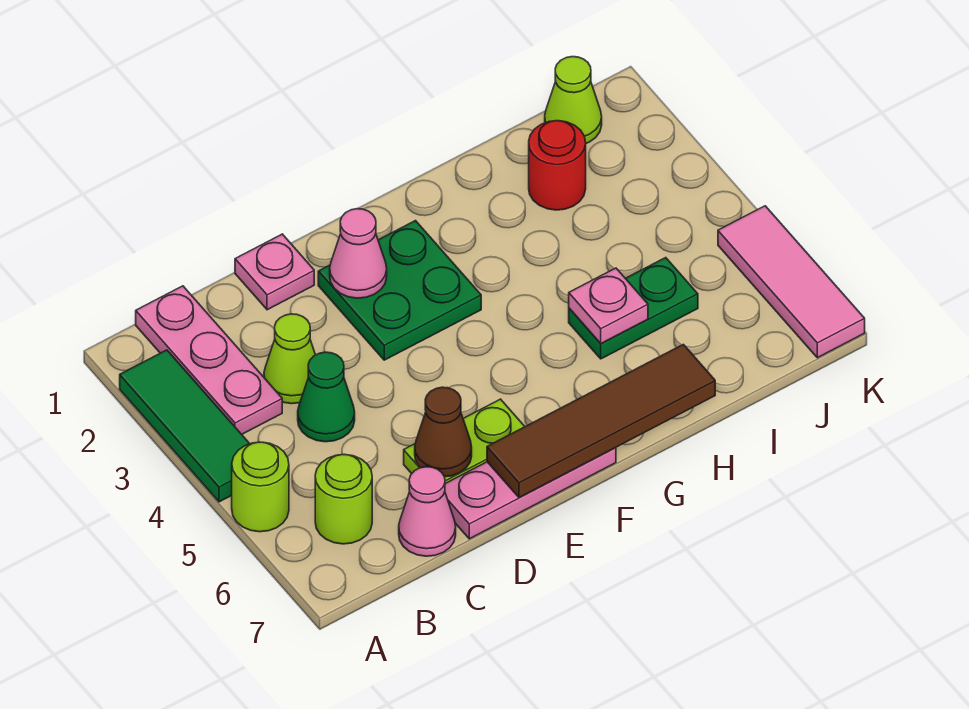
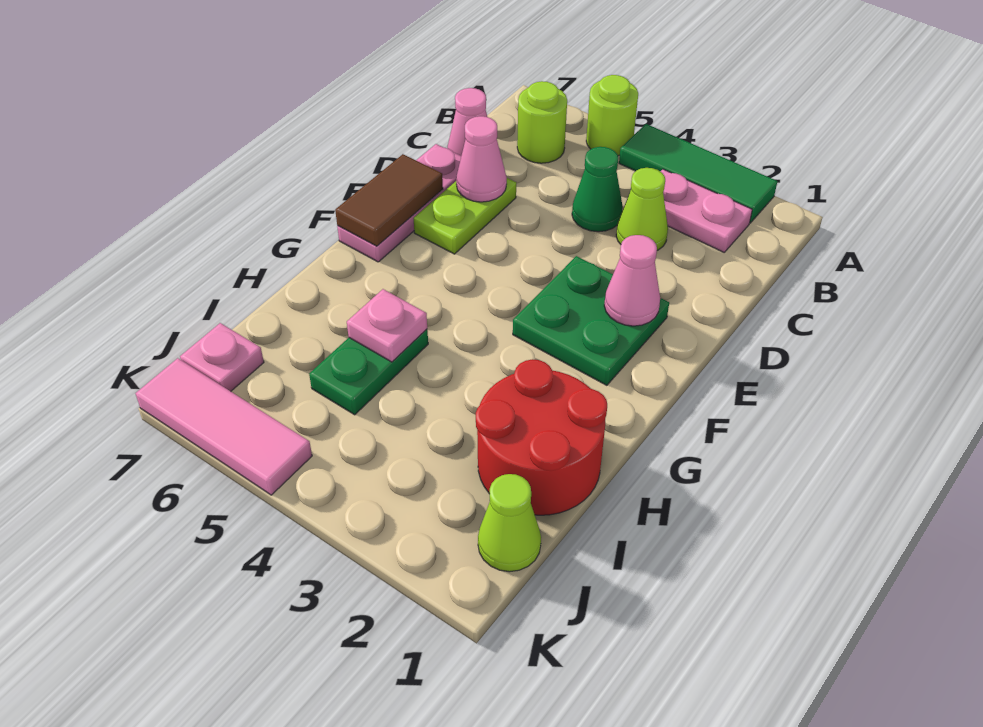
pink plate B1:B3 level 1 -> pink plate B2:B3 level 1
pink plate D1 level 1 -> pink plate J7 level 1
brown cone D6 level 2 -> pink cone D6 level 2
brown tile E7:H7 level 2 -> brown tile E7:F7 level 2
red round brick I2 level 1 -> red round brick H1:I2 level 1

